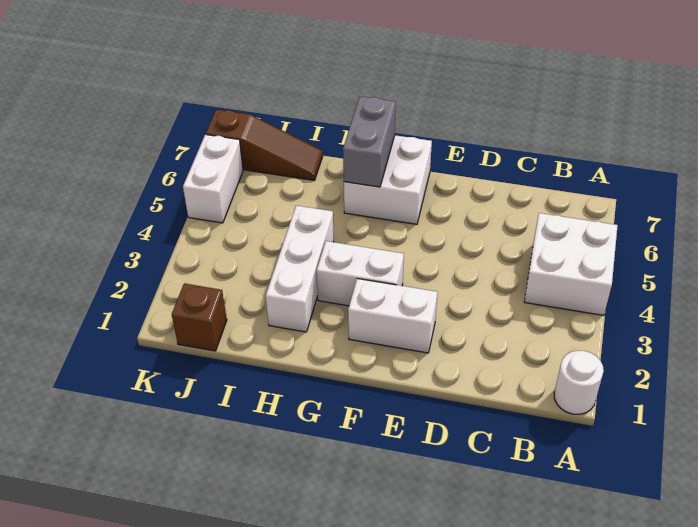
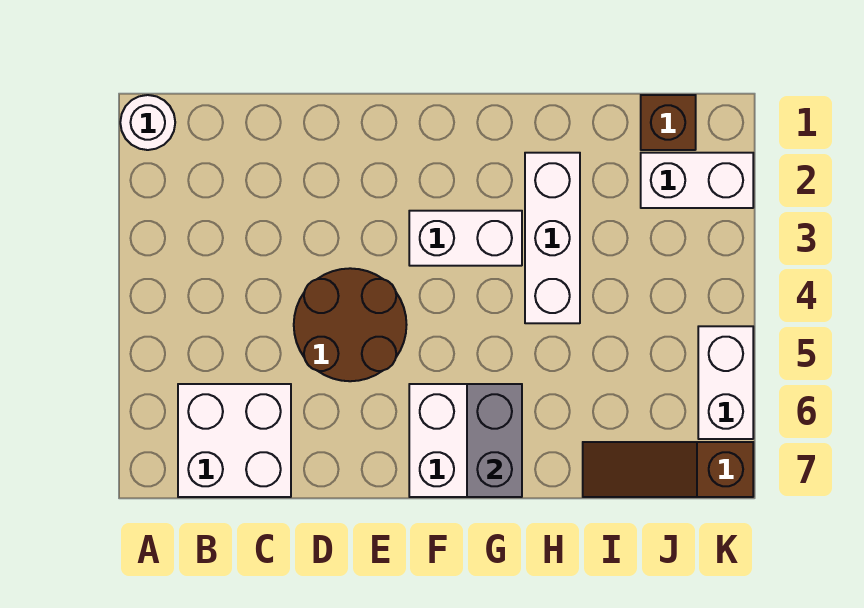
white brick A4:B5 level 1 -> white brick B6:C7 level 1
none -> brown round brick D4:E5 level 1
white brick E2:F2 level 1 -> white brick J2:K2 level 1

